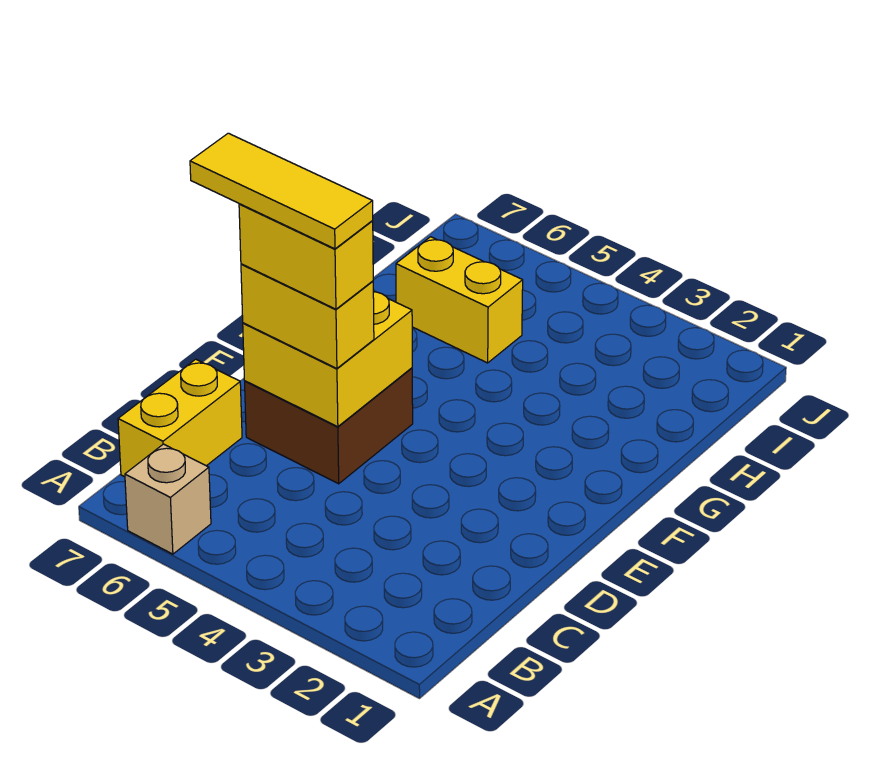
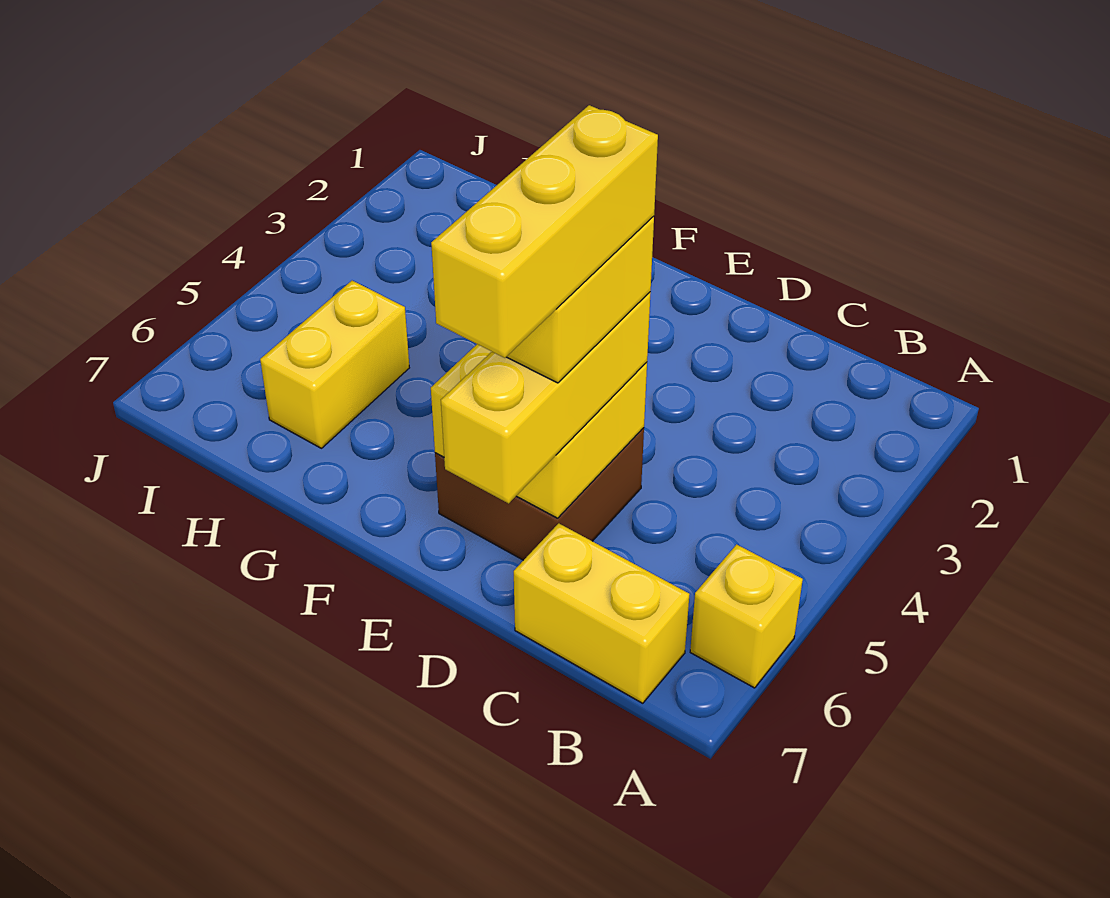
tan brick A6 level 1 -> yellow brick A6 level 1
yellow brick D5:D6 level 3 -> yellow brick D5:D7 level 3
yellow tile D5:D7 level 5 -> yellow brick D5:D7 level 5

